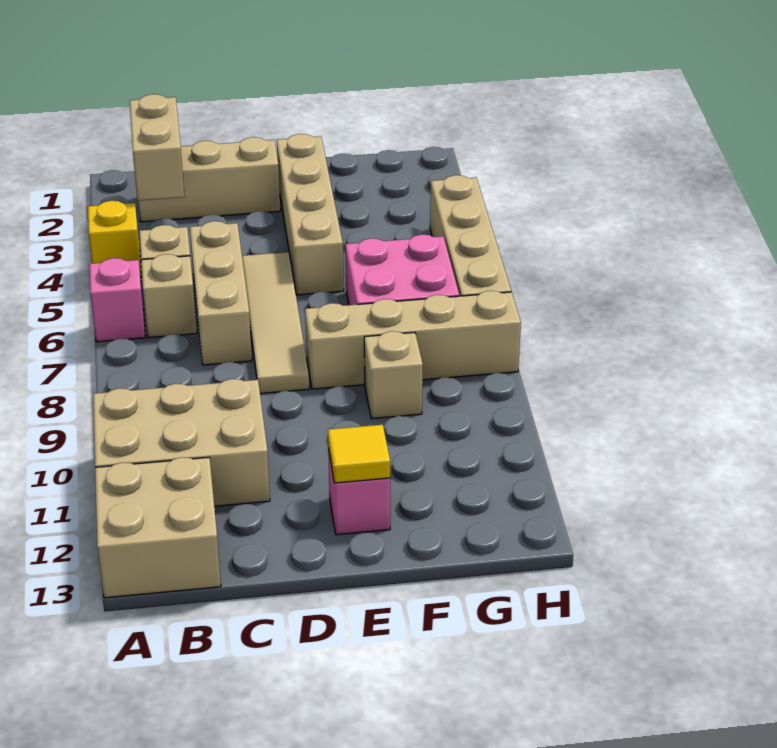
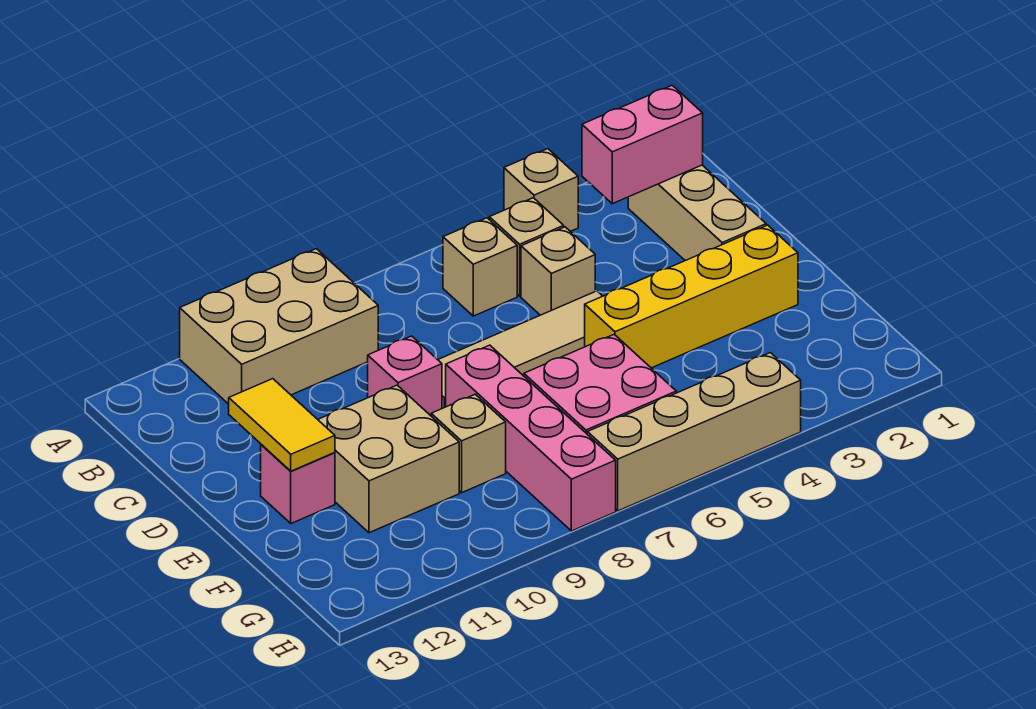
yellow brick A4 level 1 -> tan brick A4 level 1
pink brick A6 level 1 -> pink brick D9 level 1
tan brick A10:C11 level 1 -> tan brick A9:B11 level 1
tan brick A12:B13 level 1 -> tan brick E10:F11 level 1
tan brick B2:B3 level 2 -> pink brick B2:B3 level 2
tan brick C5:C7 level 1 -> tan brick C5 level 1
tan brick E2:E5 level 1 -> yellow brick E2:E5 level 1
tan brick E8:H8 level 1 -> pink brick E8:H8 level 1
yellow tile E12 level 2 -> yellow tile D12:E12 level 2

